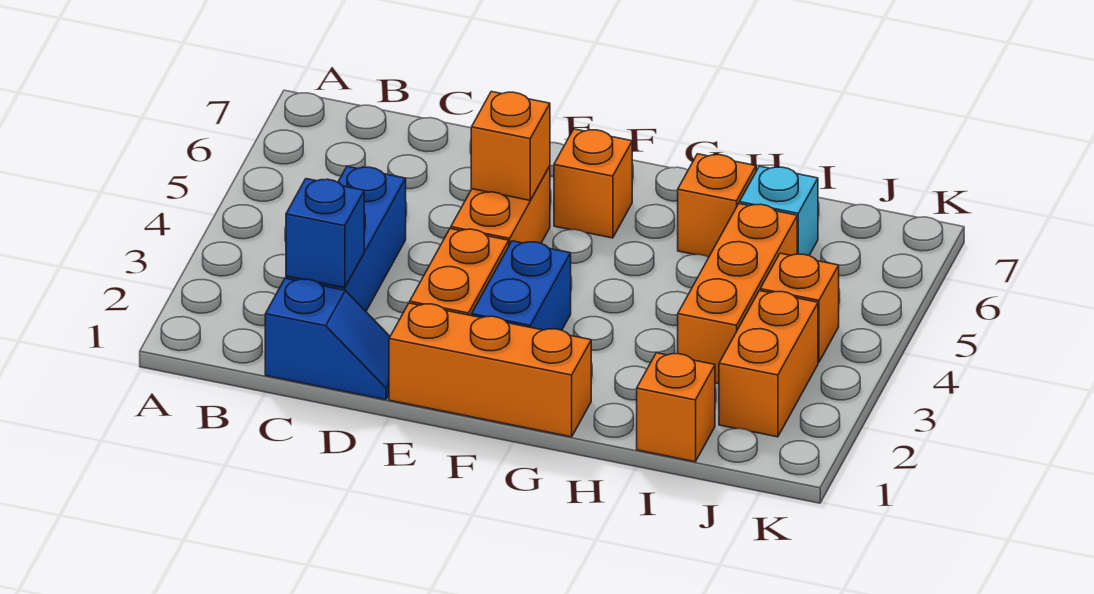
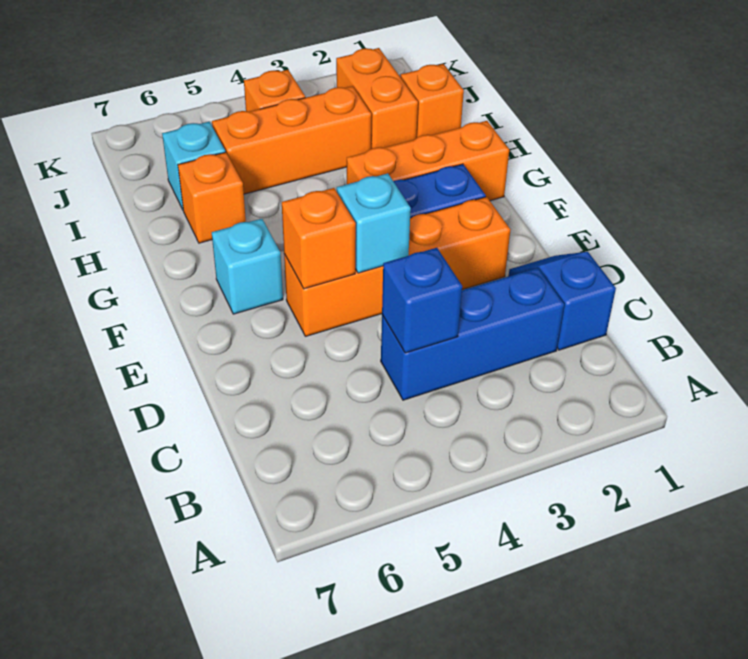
blue brick C2 level 2 -> blue brick C4 level 2
orange brick E1:G1 level 1 -> orange brick G1:G3 level 1
none -> cyan brick E4 level 2
orange brick F6 level 1 -> cyan brick F6 level 1
orange brick J2:J3 level 1 -> orange brick I2:J2 level 1

